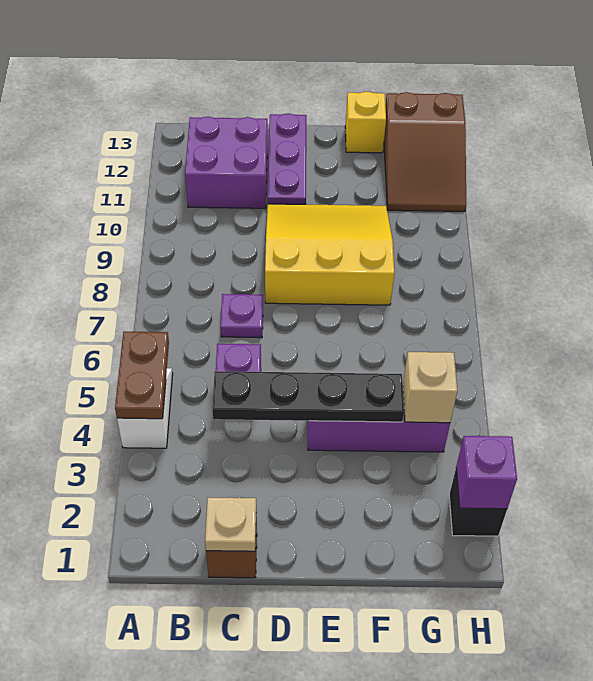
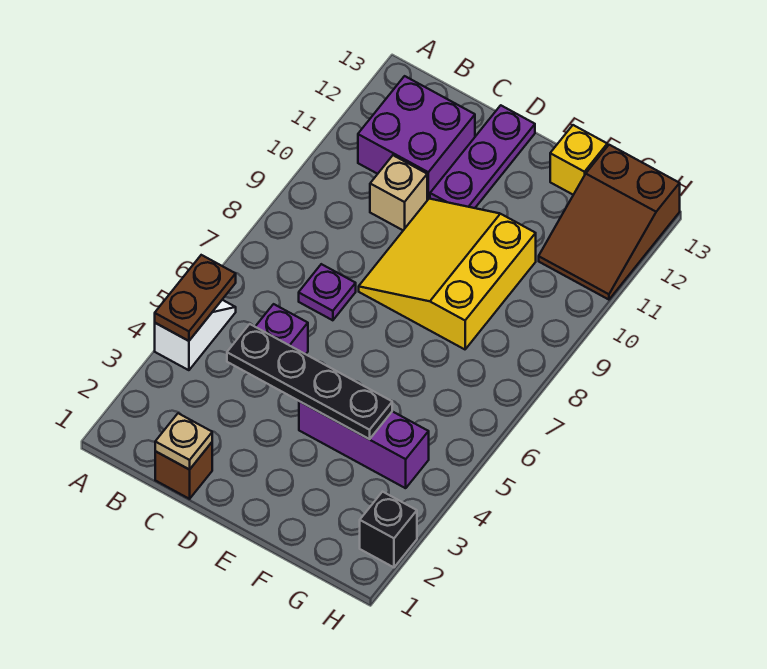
yellow slope D8:F10 level 1 top 8 -> yellow slope D8:F10 level 1 top F
tan brick G4 level 2 -> tan brick C10 level 1
purple brick H2 level 2 -> none

